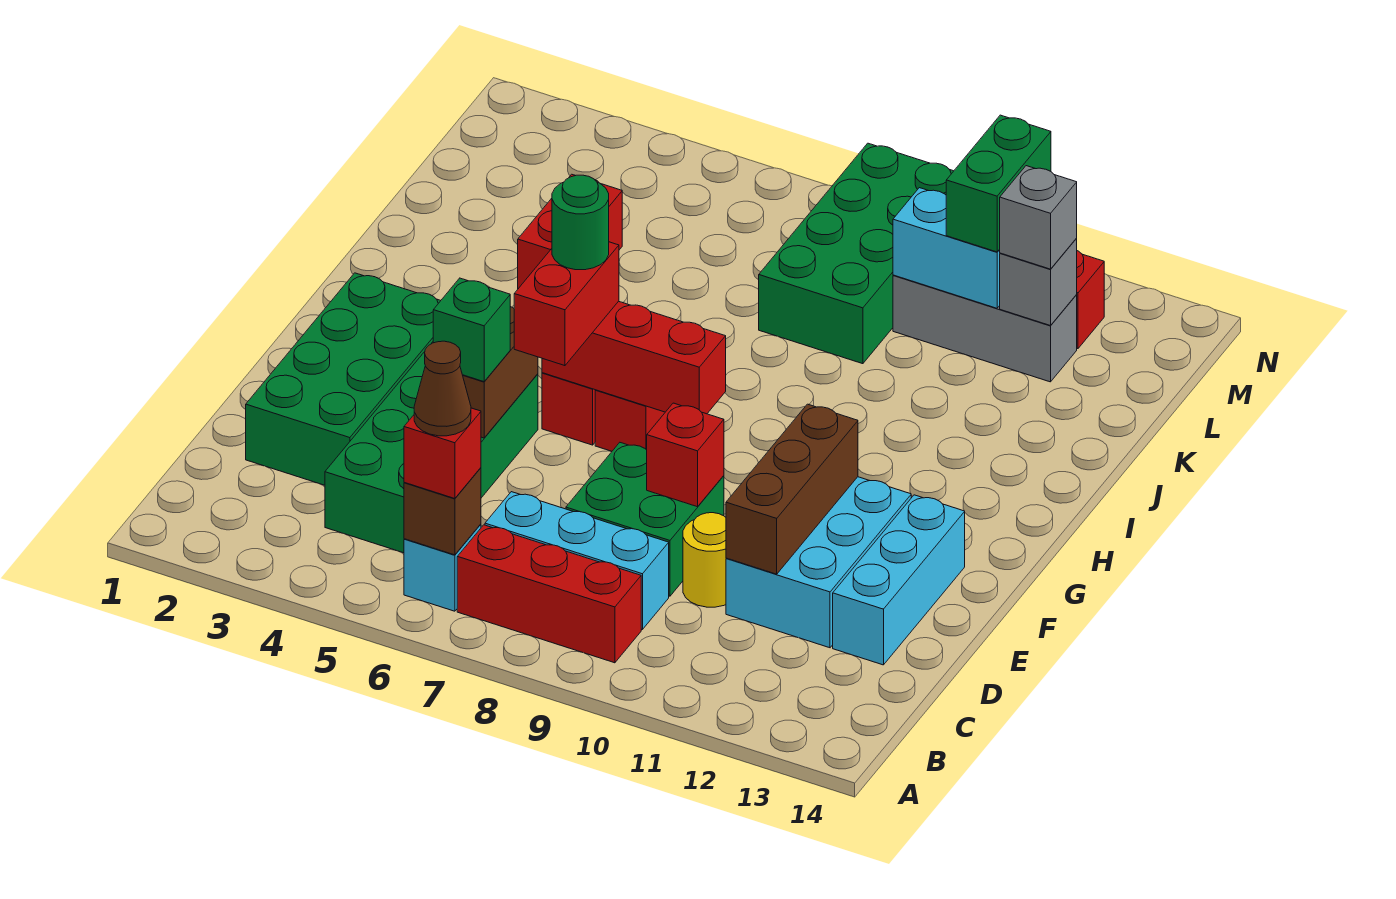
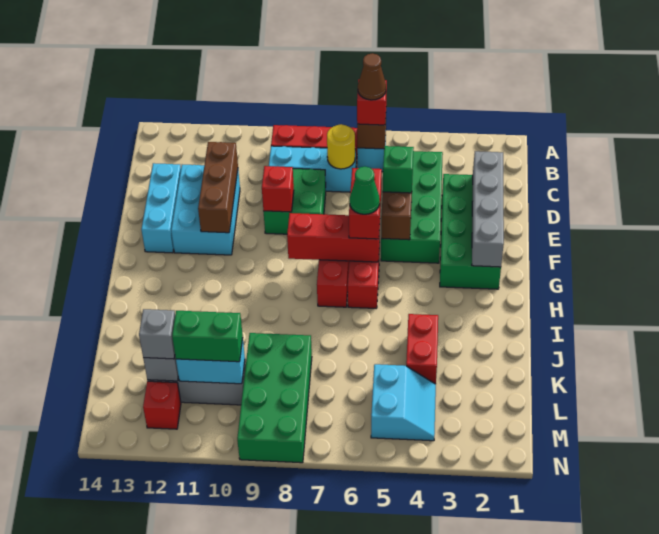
none -> grey brick D2:G2 level 2
yellow round brick D10 level 1 -> yellow round brick C7 level 2
green round brick G6 level 4 -> green cone G6 level 4
none -> cyan slope L4:M5 level 1 top 5
green brick L11:M11 level 3 -> green brick L10:L11 level 3

